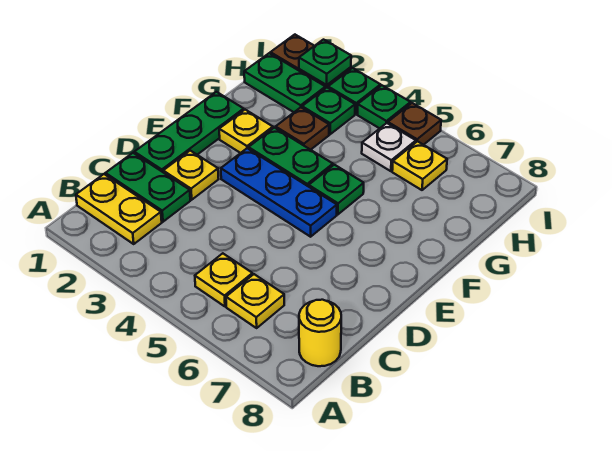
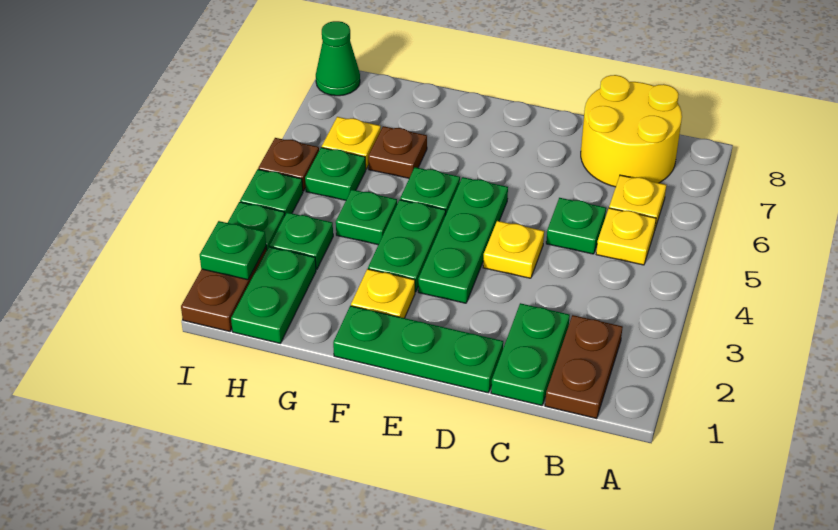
yellow plate B1:B2 level 1 -> brown plate B1:B2 level 1
yellow round brick B8 level 1 -> yellow round brick B7:C8 level 1
none -> green plate C5 level 1
yellow plate D2 level 1 -> yellow plate D4 level 1
blue plate E3:E5 level 1 -> green plate E3:E5 level 1
brown plate G3 level 1 -> brown plate G6 level 1
none -> green plate G4 level 1
white plate H5 level 1 -> green plate H5 level 1
none -> green cone I8 level 1

